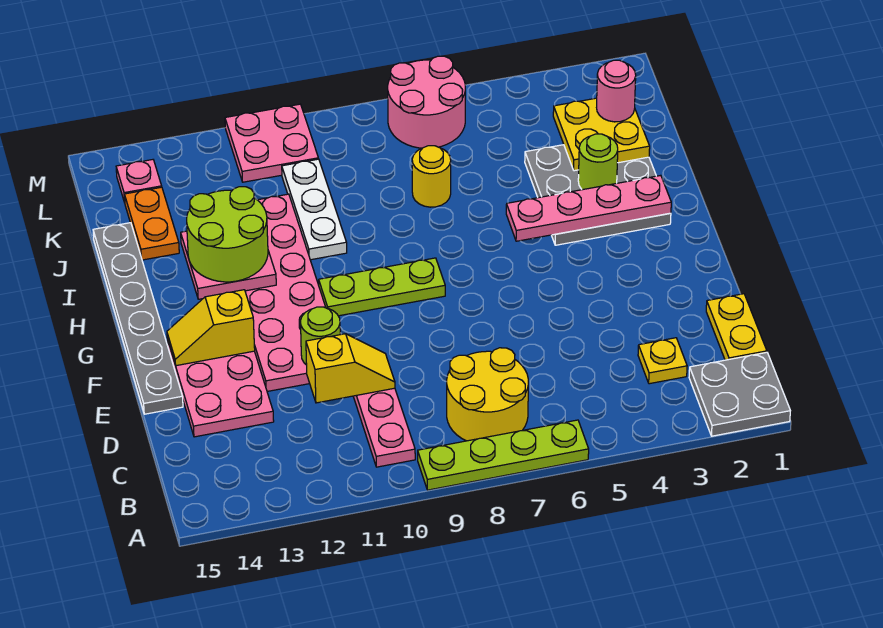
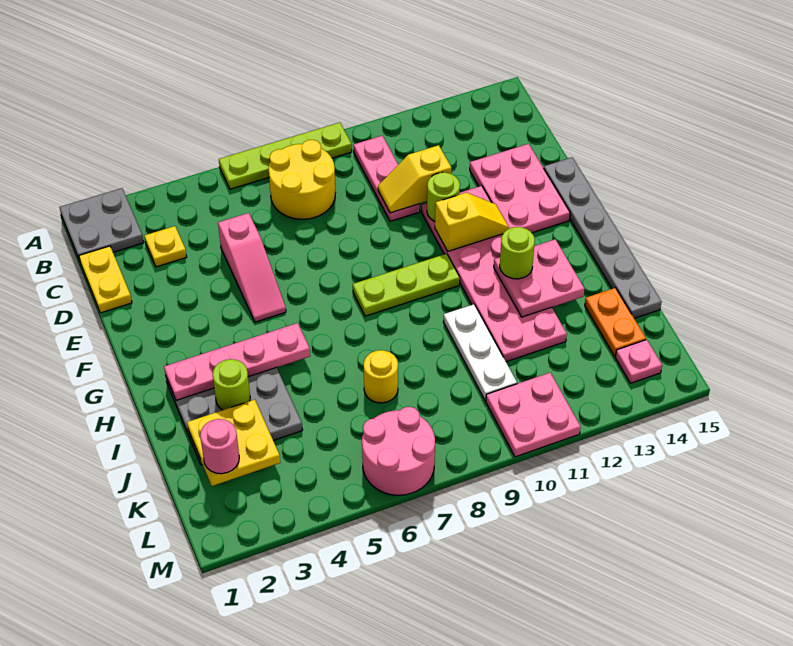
none -> pink slope D5:F5 level 1 top D
yellow slope F13:F14 level 2 top 13 -> yellow slope F11:F12 level 2 top 11
lime round brick H12:I13 level 3 -> lime round brick H12 level 3

